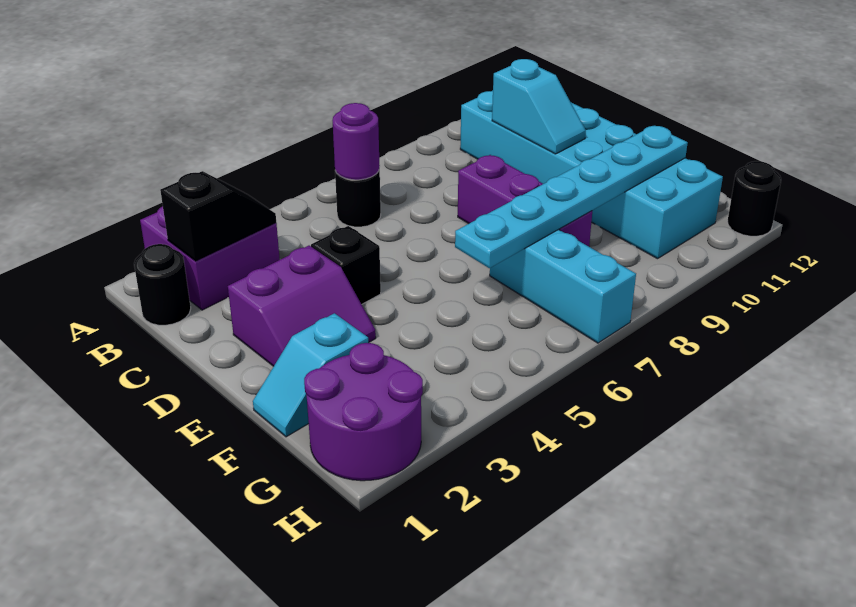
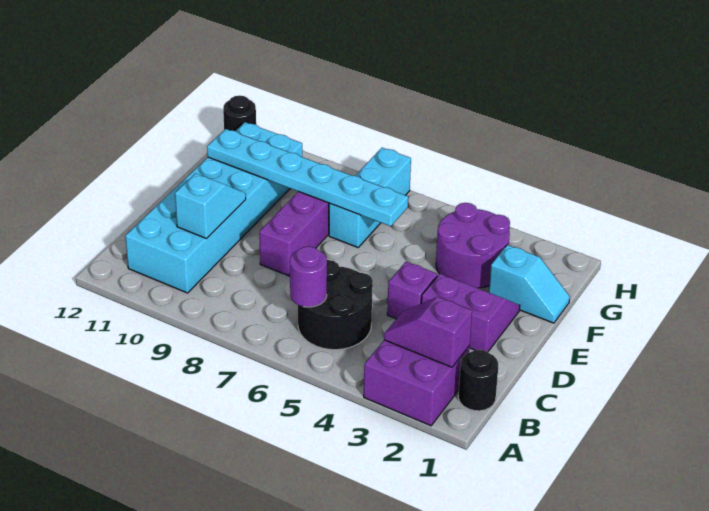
black slope B2:B3 level 2 top 2 -> purple slope B2:B3 level 2 top 2
black round brick B6 level 1 -> black round brick B5:C6 level 1
black brick D4 level 1 -> purple brick D4 level 1
purple round brick G1:H2 level 1 -> purple round brick F3:G4 level 1

